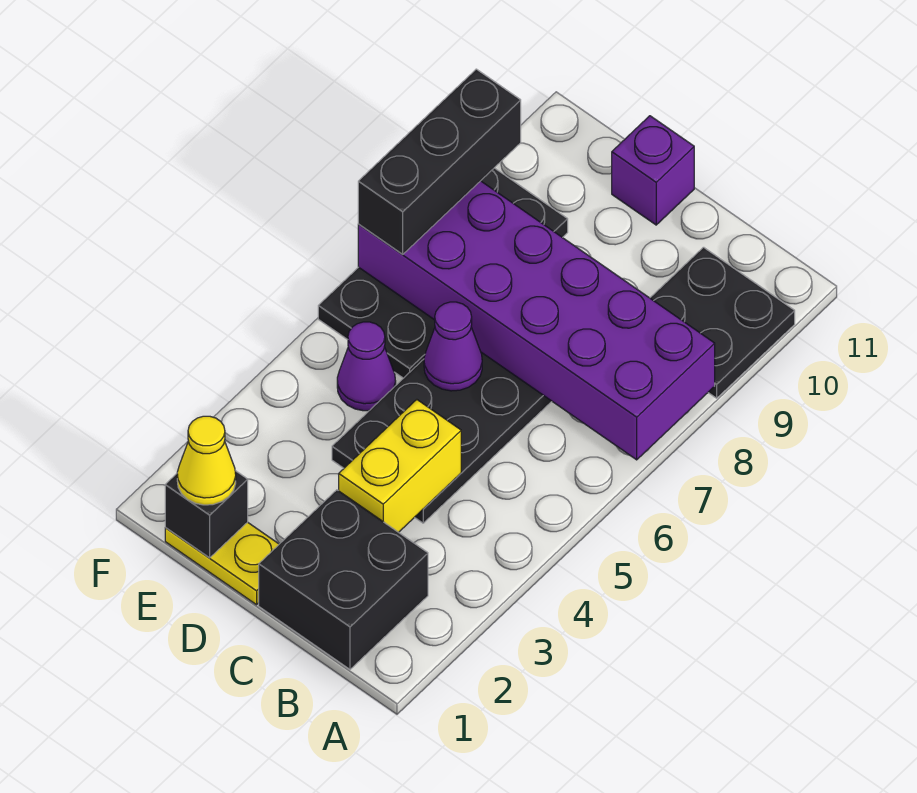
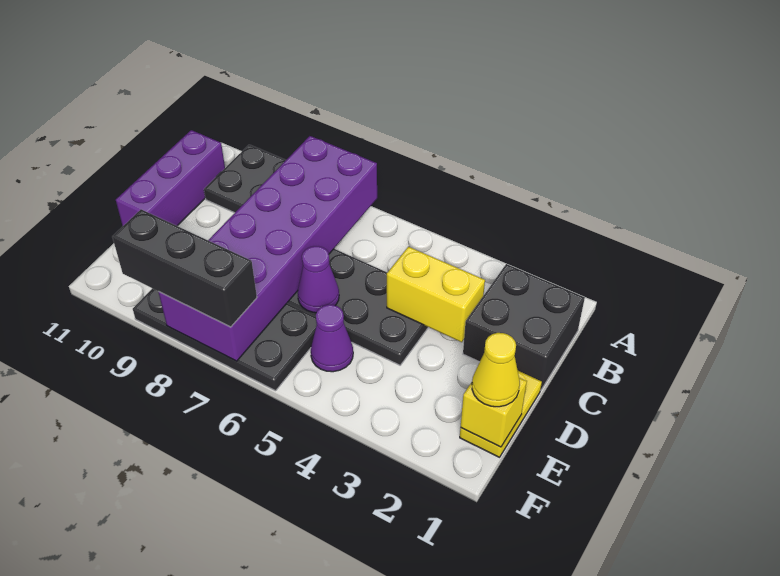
purple brick D11 level 1 -> purple brick B11:D11 level 1
black brick E1 level 2 -> yellow brick E1 level 2

